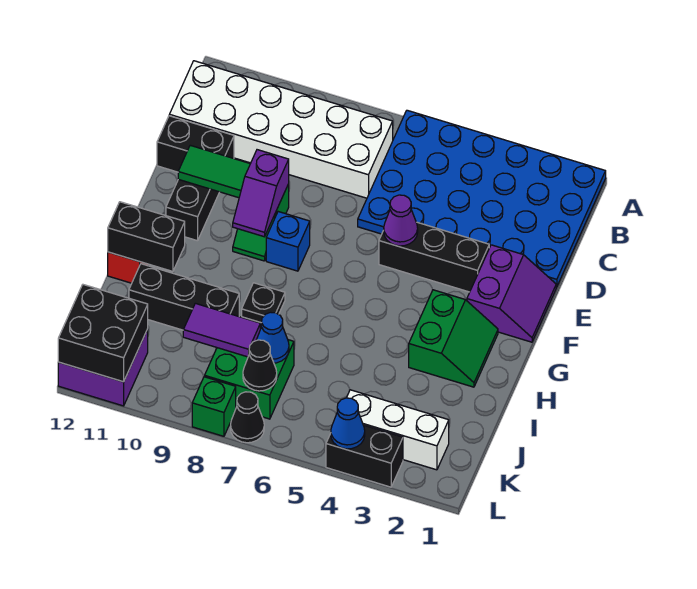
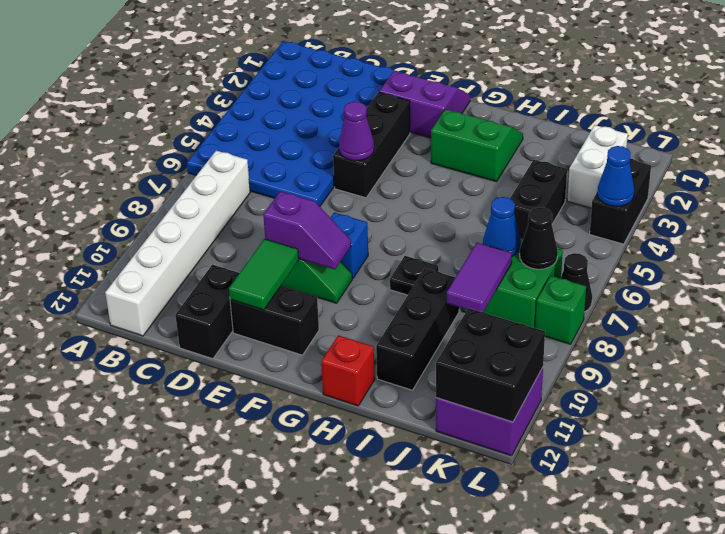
white brick B7:C12 level 1 -> white brick B7:B12 level 1
black brick H11:H12 level 2 -> black brick J4:J5 level 1
white brick K2:K4 level 1 -> white brick K2:K3 level 1

